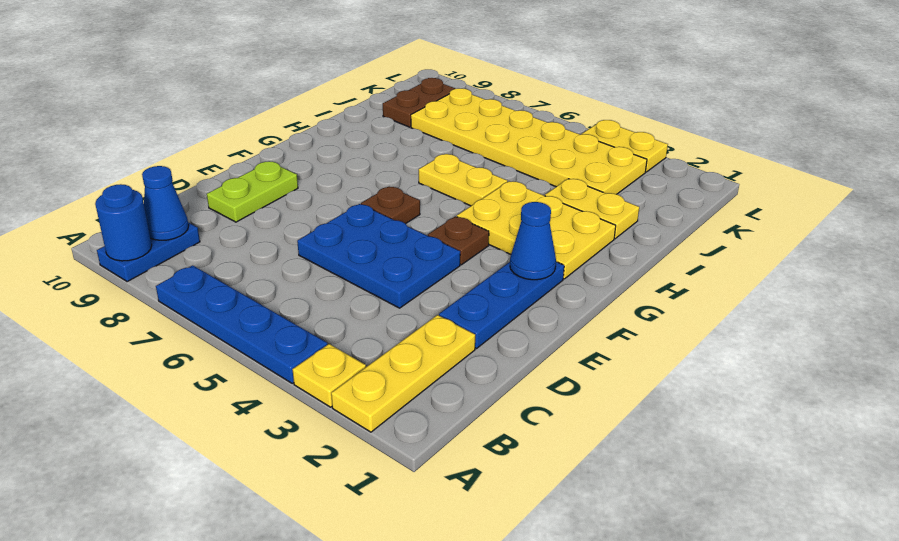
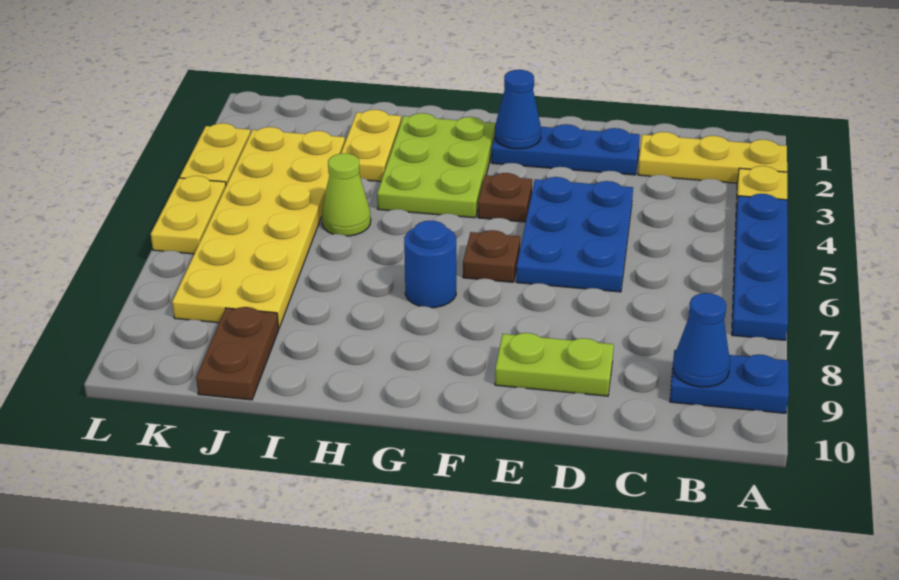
blue round brick A9 level 2 -> blue round brick G7 level 1
yellow plate G2:H4 level 1 -> lime plate G2:H4 level 1
yellow plate H5:H6 level 1 -> yellow plate L5:L6 level 1
none -> lime cone I5 level 1
brown plate J9:K9 level 1 -> brown plate J9:J10 level 1

